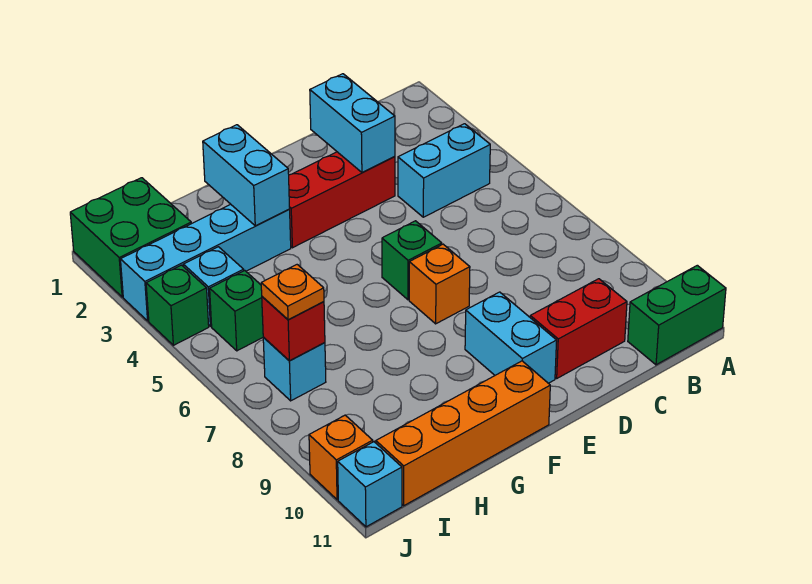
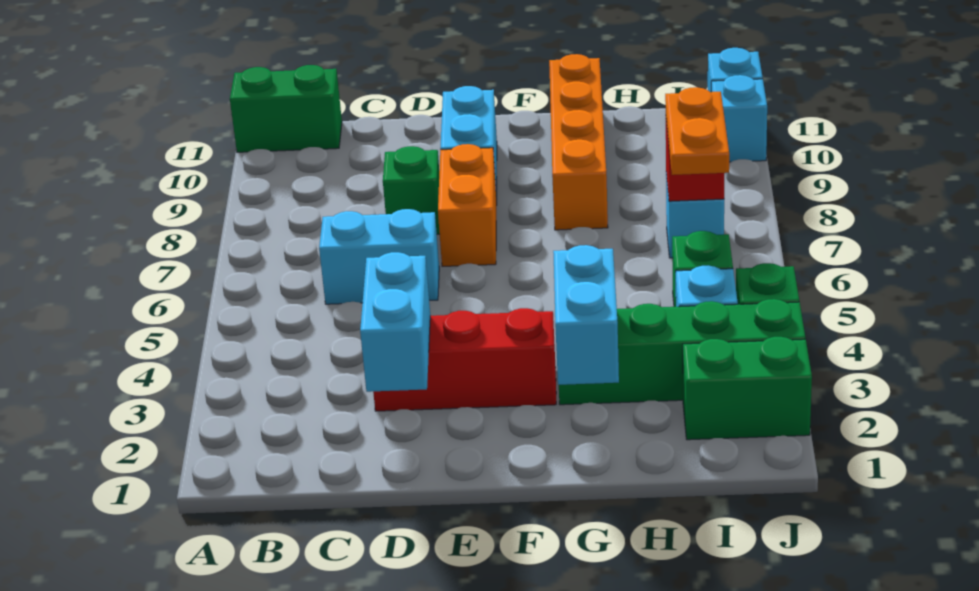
cyan brick B4:C4 level 1 -> cyan brick C6:D6 level 1
red brick C10:D10 level 1 -> none
green brick E6 level 1 -> green brick D8 level 1
orange brick E7 level 1 -> orange brick E7:E8 level 1
orange brick F11:I11 level 1 -> orange brick G8:G11 level 1
cyan brick G3:J3 level 1 -> green brick G3:J3 level 1
green brick I1:J2 level 1 -> green brick I2:J2 level 1
orange plate I7 level 3 -> orange plate I6:I7 level 3
orange brick J10 level 1 -> cyan brick J10 level 1

